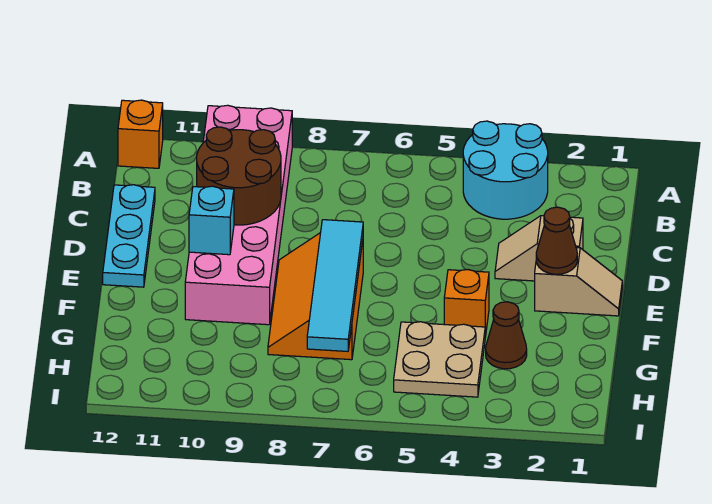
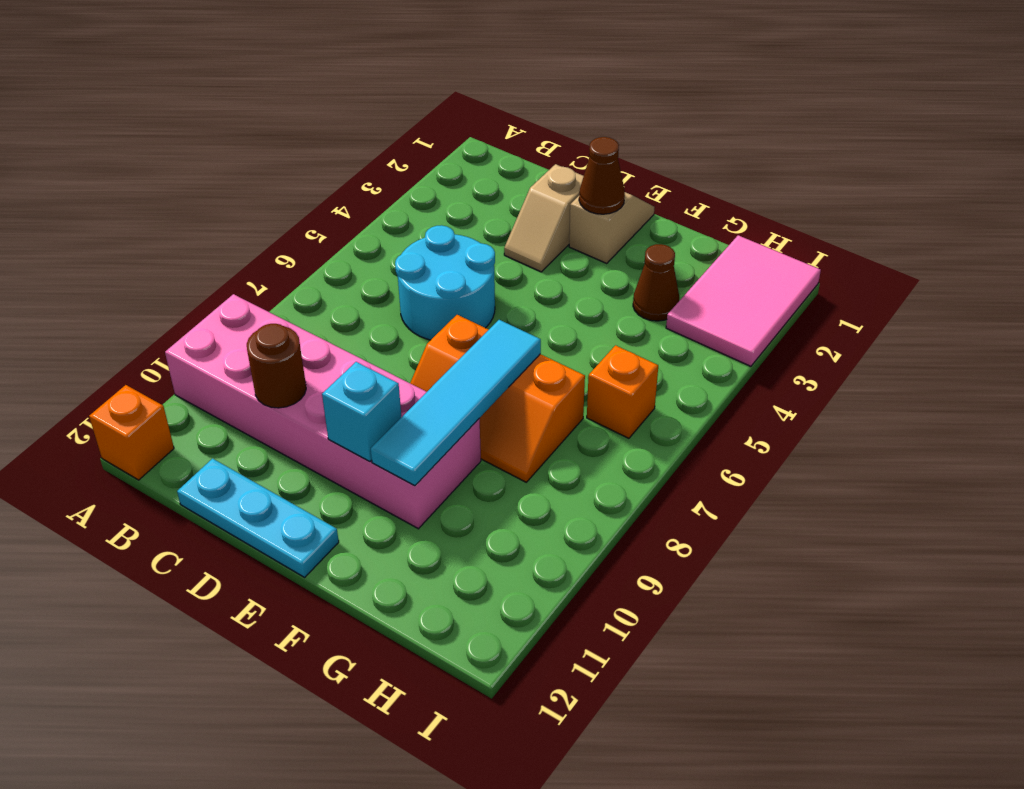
cyan round brick A3:B4 level 1 -> cyan round brick C5:D6 level 1
brown round brick C9:D10 level 2 -> brown round brick C10 level 2
cyan tile E7:H7 level 2 -> cyan tile F7:F10 level 2
orange brick F4 level 1 -> orange brick H6 level 1
tan plate G4:H5 level 1 -> none
none -> pink tile H1:I3 level 1

